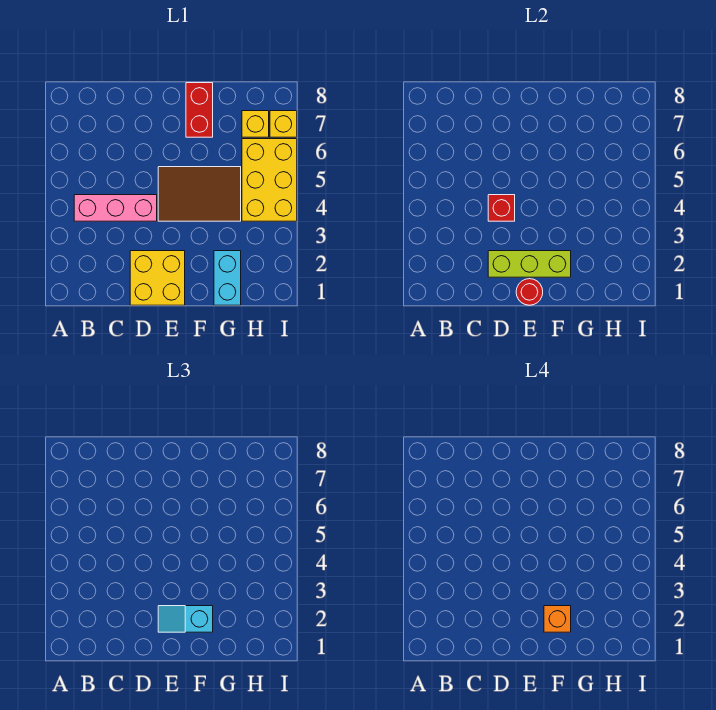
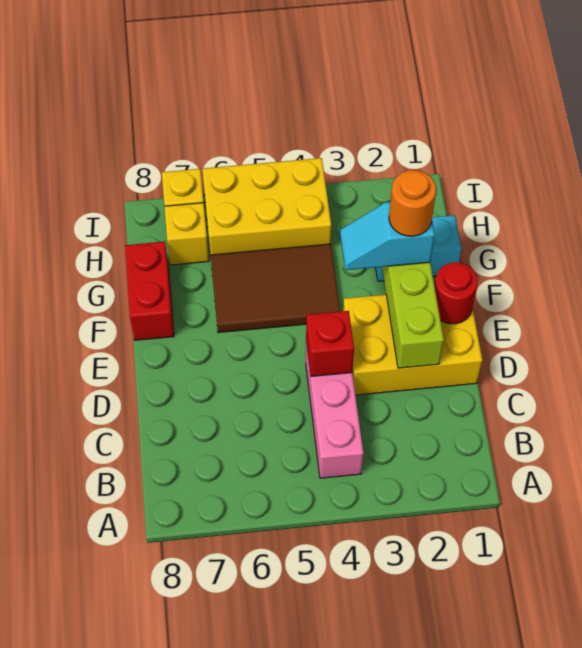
yellow brick D1:E2 level 1 -> yellow brick D1:E3 level 1
cyan slope E2:F2 level 3 top F -> cyan slope F2:F3 level 3 top 2
brown tile E4:G5 level 1 -> brown tile F4:G6 level 1
orange brick F2 level 4 -> orange round brick F2 level 4
red brick F7:F8 level 1 -> red brick F8:G8 level 1

